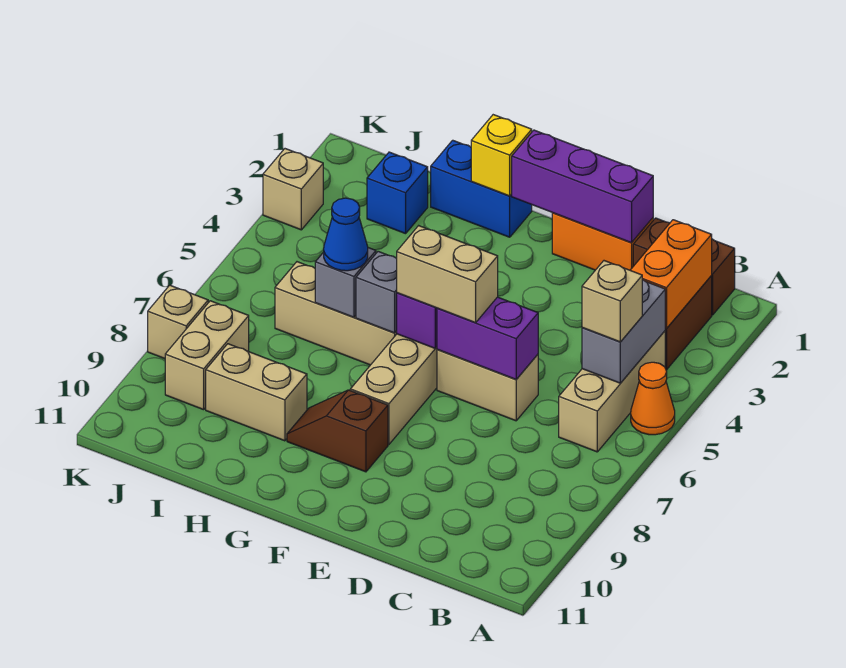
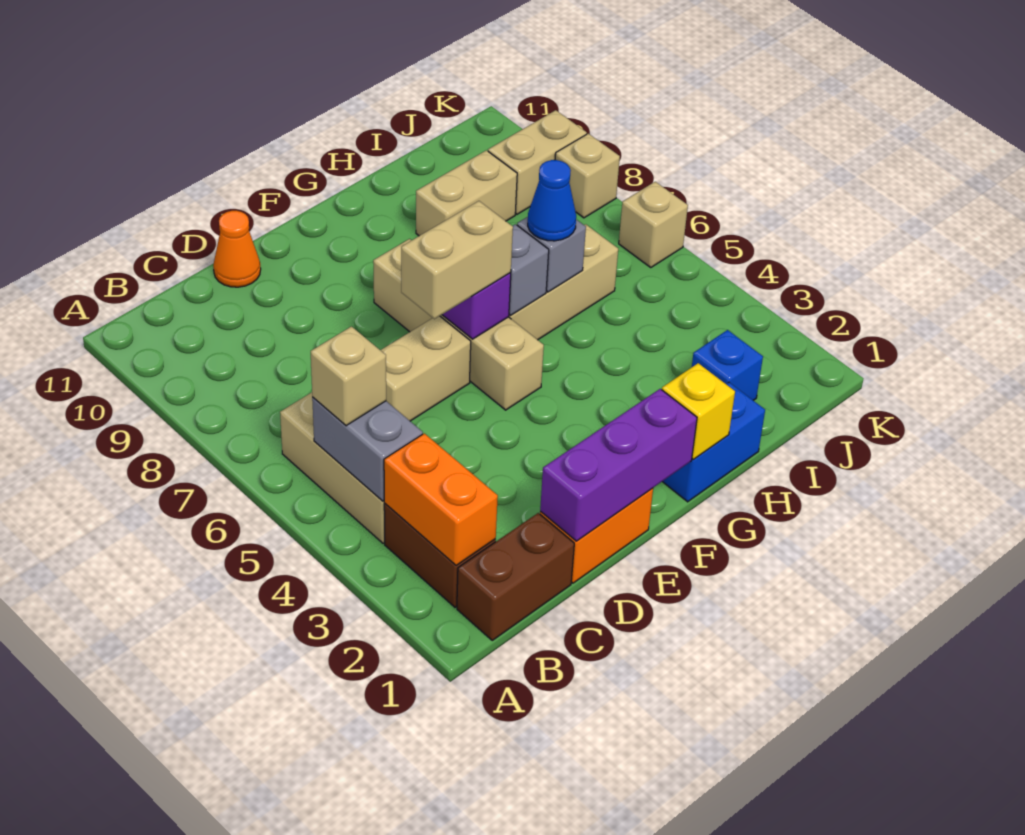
orange cone A5 level 1 -> orange cone D11 level 1
purple brick D6:E6 level 2 -> none
brown slope F9:G9 level 1 top F -> none
tan brick J8:J9 level 1 -> tan brick J9:K9 level 1
tan brick K3 level 1 -> tan brick K6 level 1

